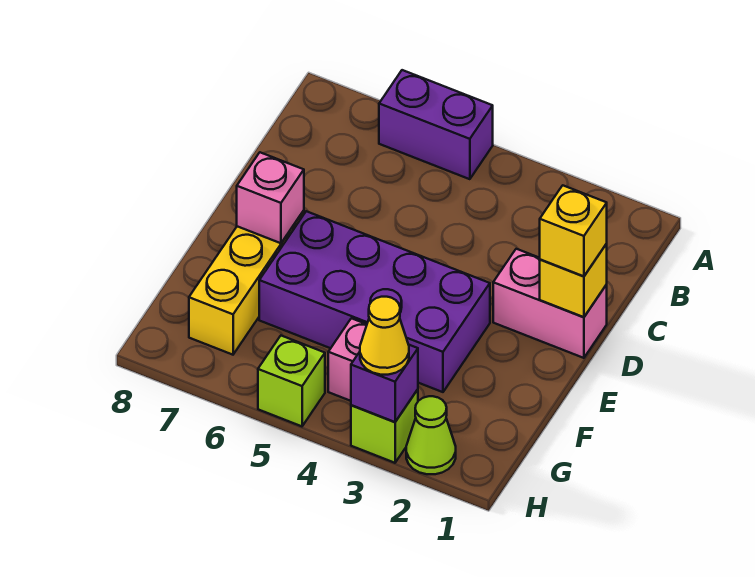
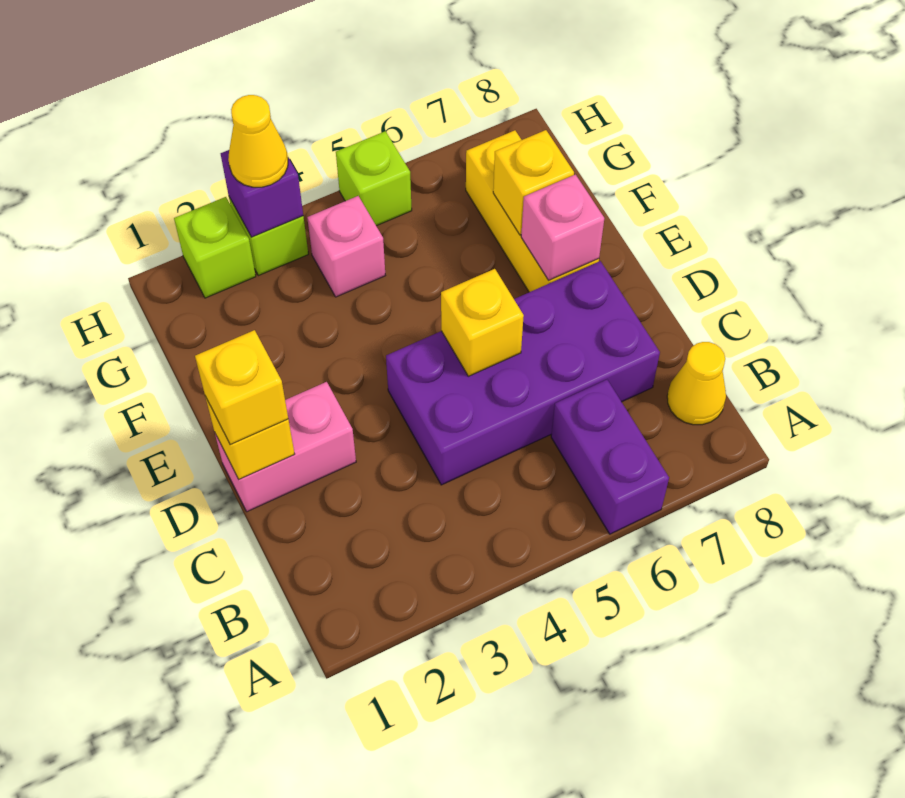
purple brick A5:A6 level 1 -> purple brick A6:B6 level 1
none -> yellow cone B8 level 1
none -> yellow brick D5 level 2
purple brick E3:F6 level 1 -> purple brick C4:D7 level 1
none -> yellow brick F7 level 2
lime cone H2 level 1 -> lime brick H2 level 1

